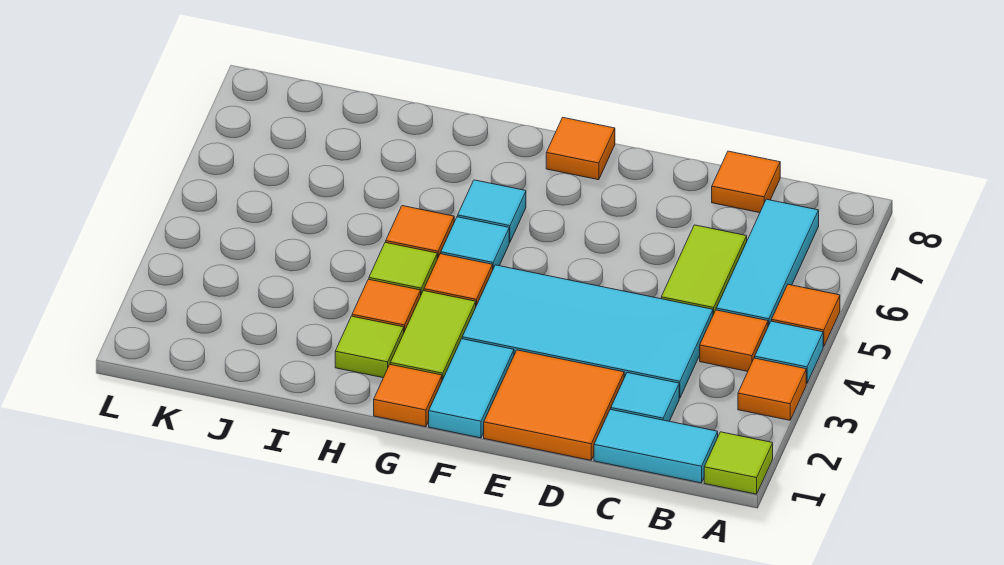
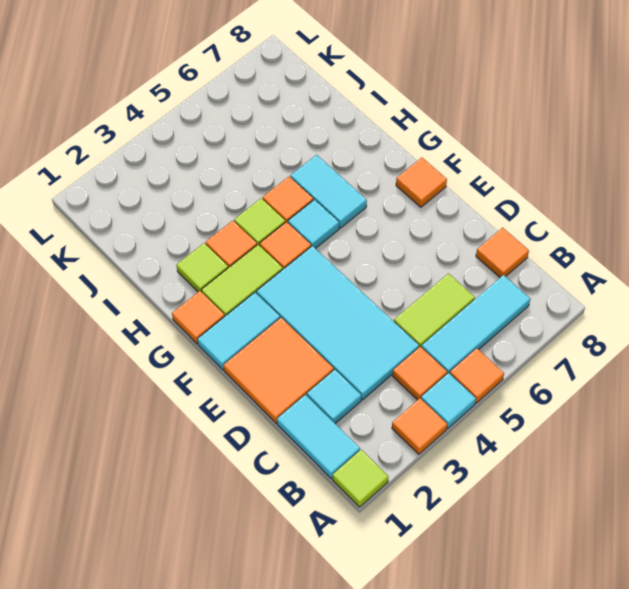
cyan tile G6 level 1 -> cyan tile G6:H6 level 1

